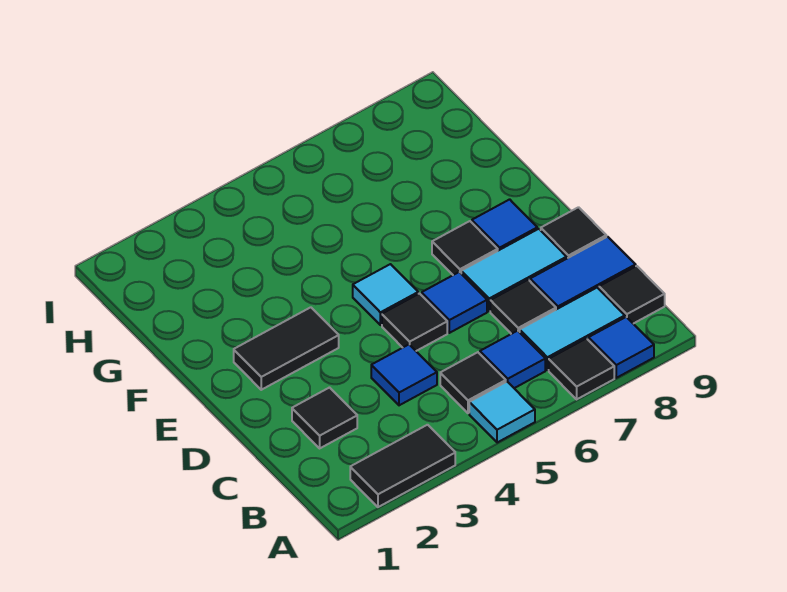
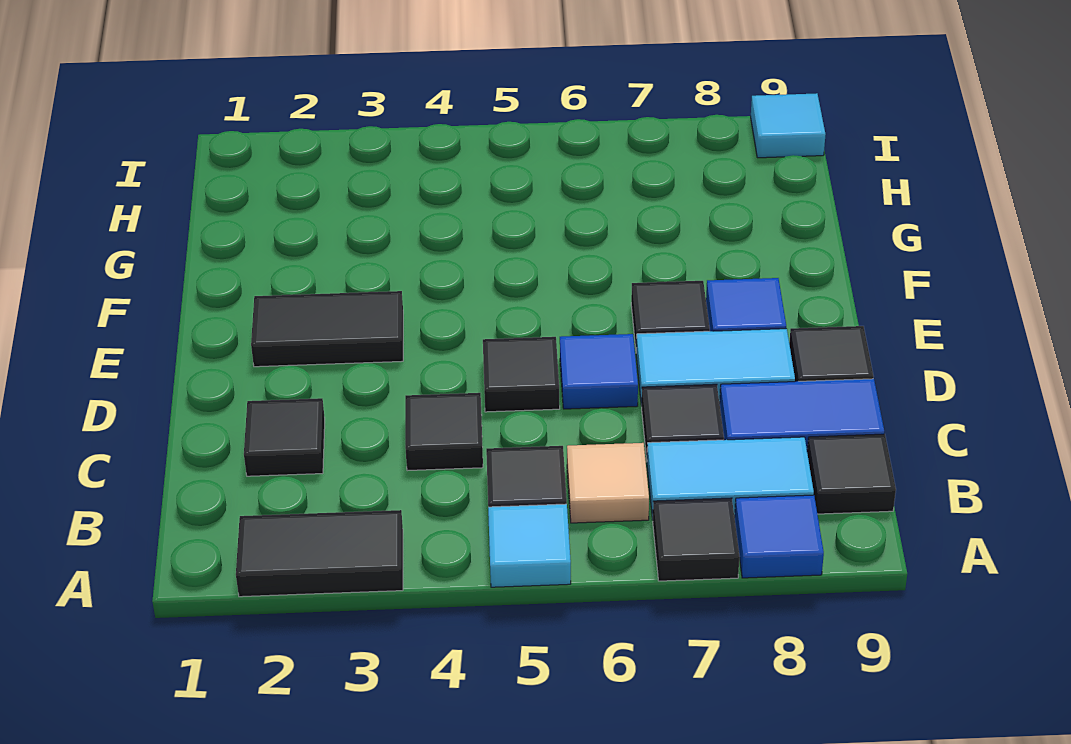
blue tile B6 level 1 -> tan tile B6 level 1
blue tile C4 level 1 -> black tile C4 level 1
cyan tile E5 level 1 -> cyan tile I9 level 1

